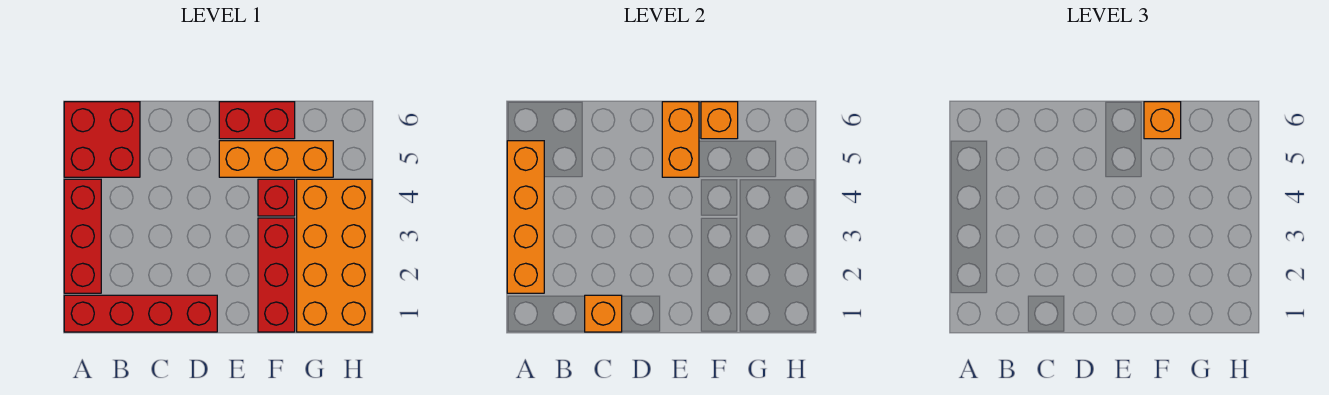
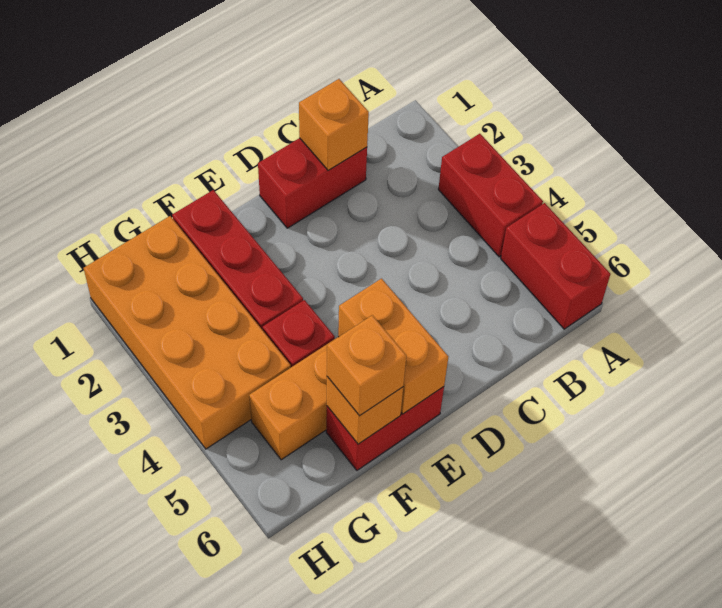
red brick A1:D1 level 1 -> red brick C1:D1 level 1
red brick A2:A4 level 1 -> red brick A3:A4 level 1
orange brick A2:A5 level 2 -> none
red brick A5:B6 level 1 -> red brick A5:A6 level 1

